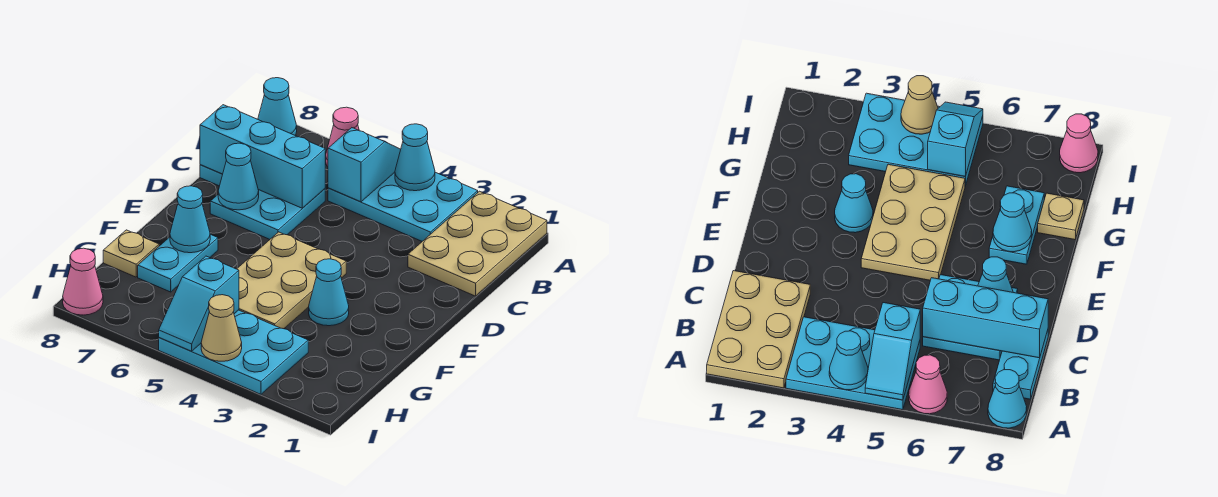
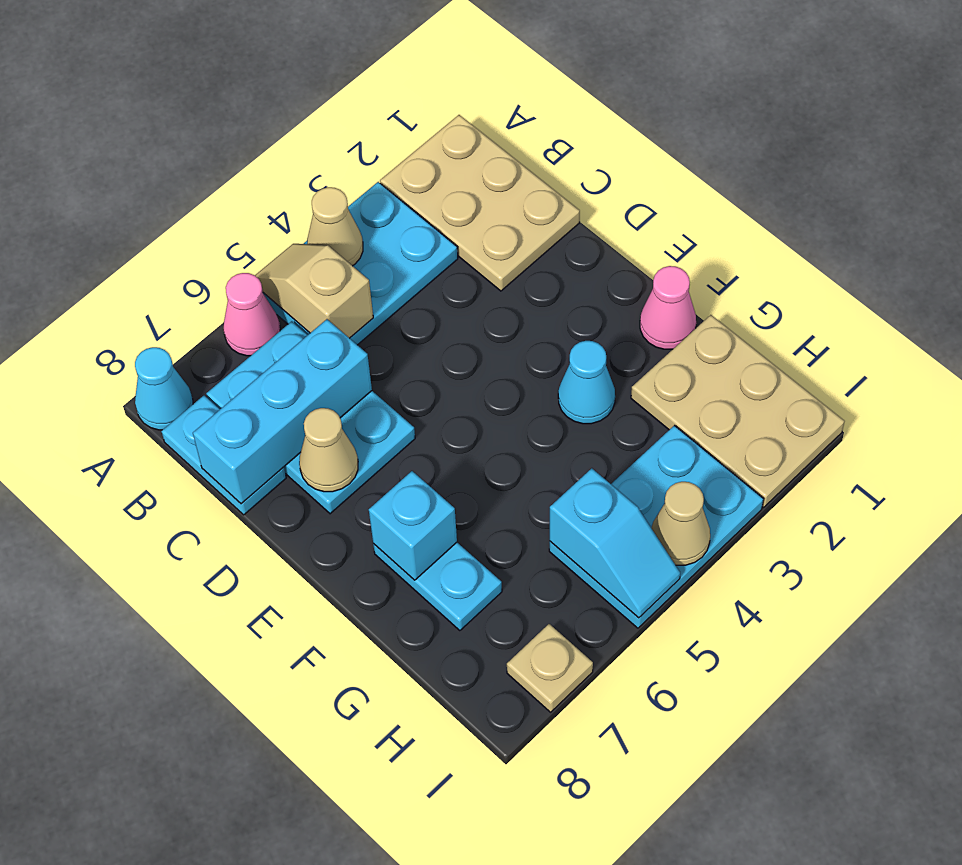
cyan cone A4 level 2 -> tan cone A4 level 2
cyan slope A5:B5 level 2 top B -> tan slope A5:B5 level 2 top B
cyan plate C6:D7 level 1 -> cyan plate B6:D7 level 1
cyan cone D7 level 2 -> tan cone D7 level 2
tan plate E4:G5 level 1 -> tan plate G1:I2 level 1
cyan cone F7 level 2 -> cyan brick F7 level 2
tan plate G8 level 1 -> tan plate I7 level 1
pink cone I8 level 1 -> pink cone F1 level 1

